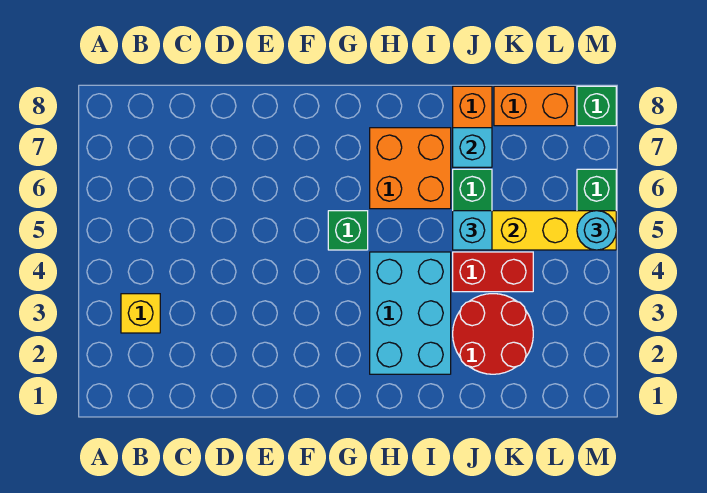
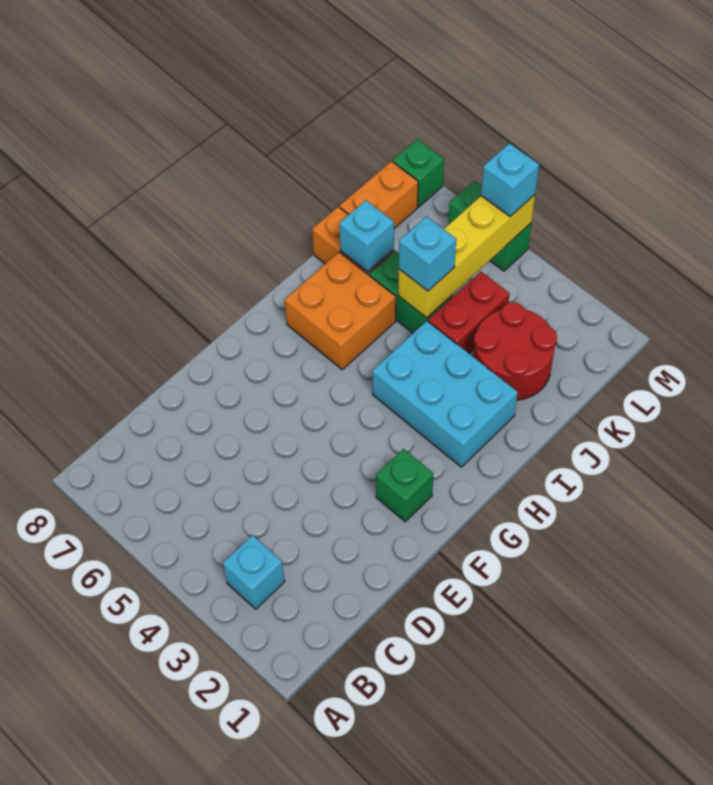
yellow brick B3 level 1 -> cyan brick B3 level 1
green brick G5 level 1 -> green brick F2 level 1
cyan round brick M5 level 3 -> cyan brick M5 level 3

